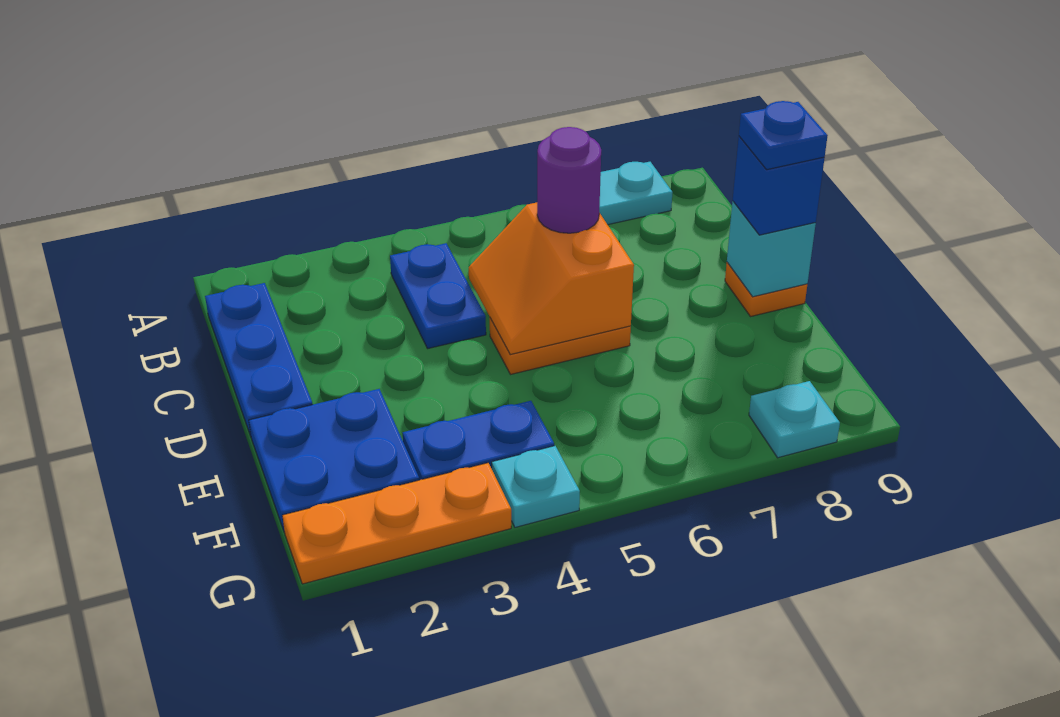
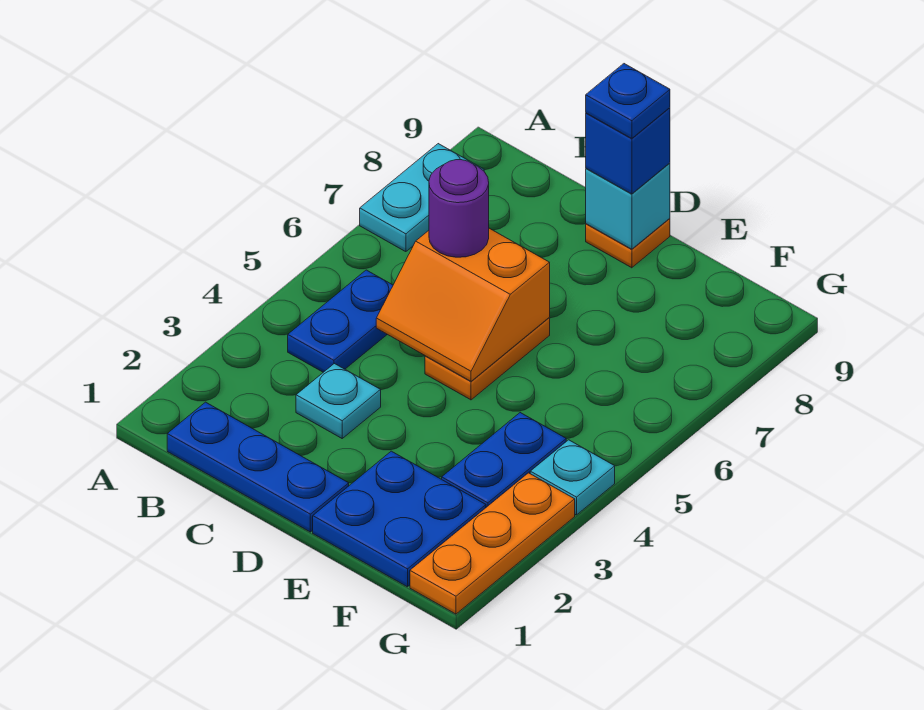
blue plate B4:C4 level 1 -> blue plate B4:B5 level 1
cyan plate G8 level 1 -> cyan plate C3 level 1

